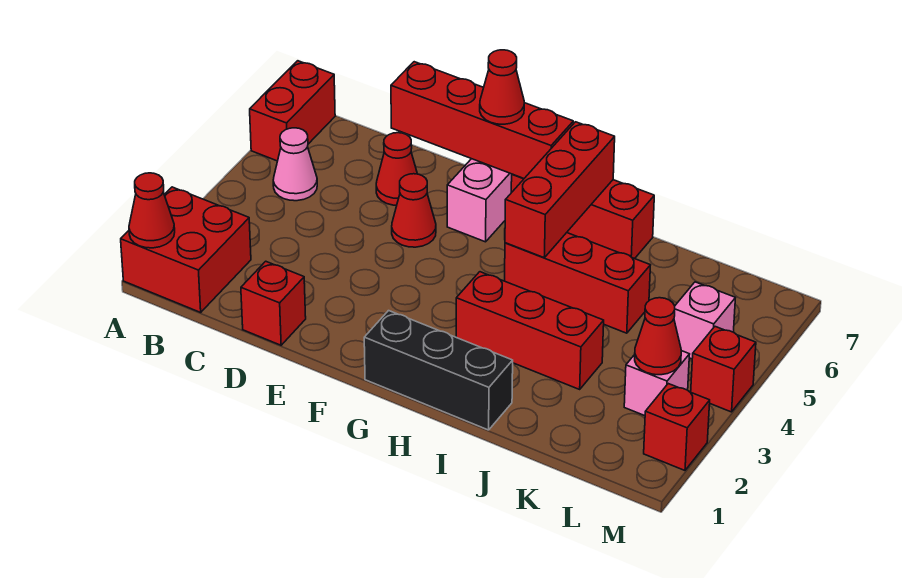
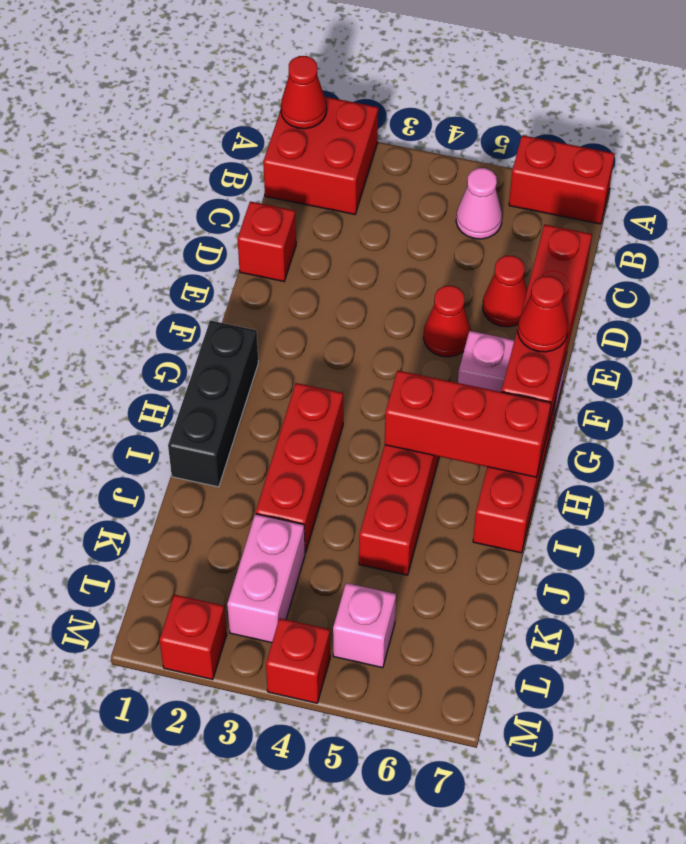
pink brick L3 level 1 -> pink brick K3:L3 level 1
red cone L3 level 2 -> none

